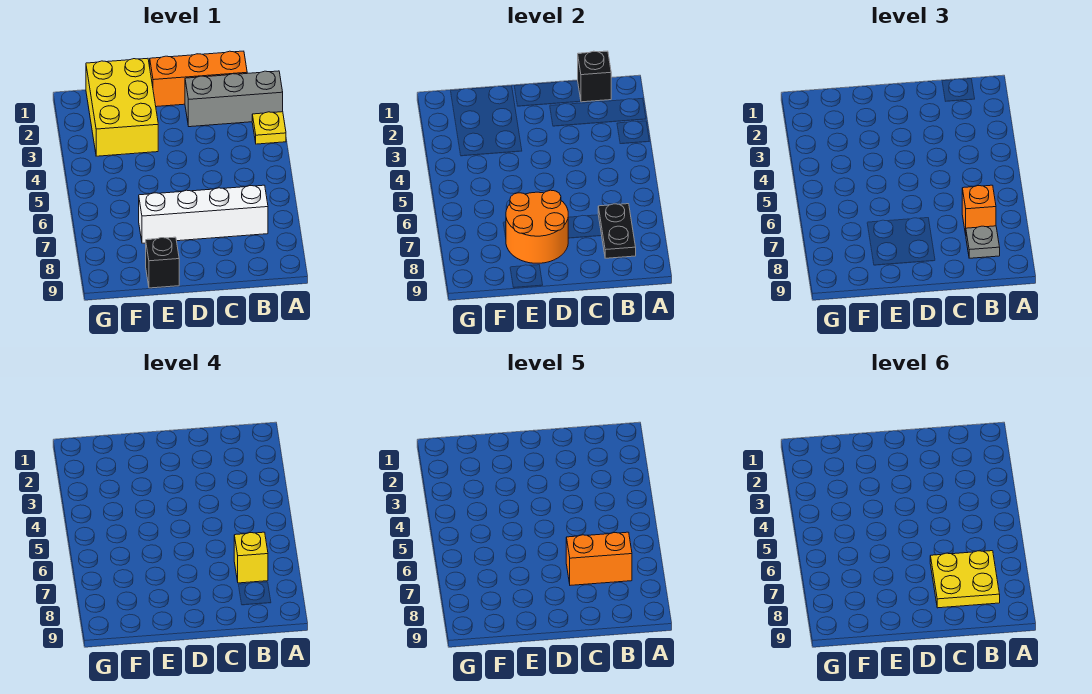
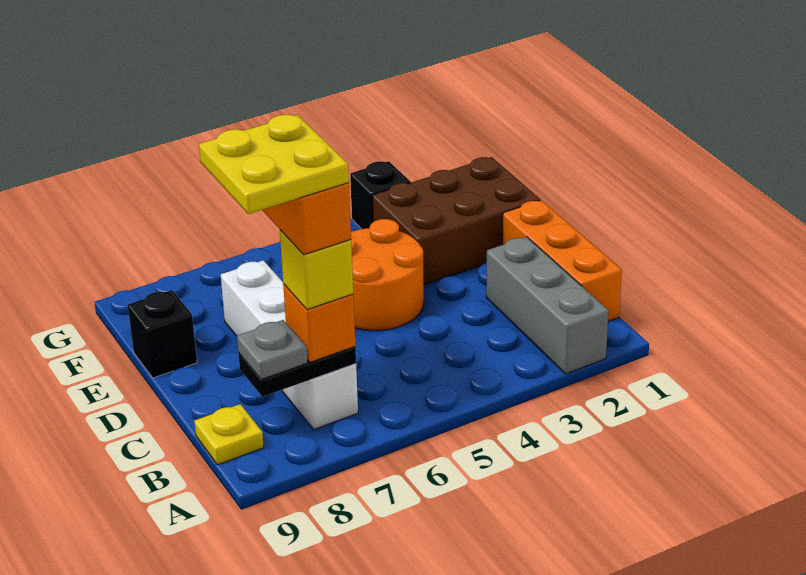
yellow plate A3 level 1 -> yellow plate B9 level 1
black brick B1 level 2 -> black brick G3 level 1
orange round brick D7:E8 level 2 -> orange round brick D4:E5 level 1
yellow brick E1:F3 level 1 -> brown brick E1:F3 level 1

